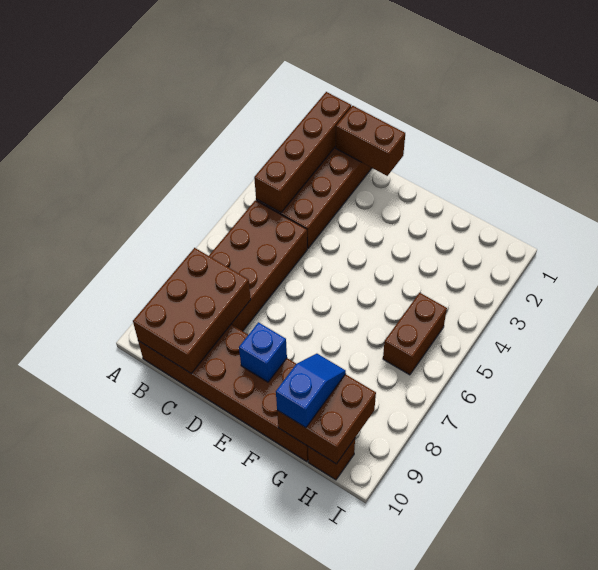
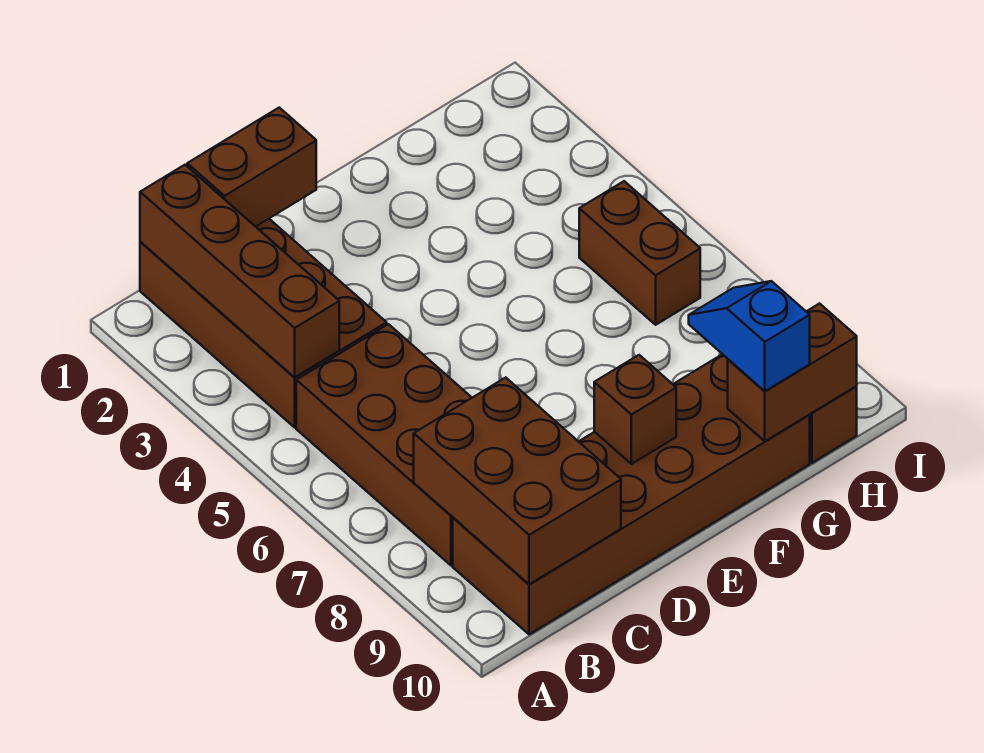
blue brick E9 level 2 -> brown brick E9 level 2
brown brick G9:H10 level 2 -> brown brick G10:H10 level 2

